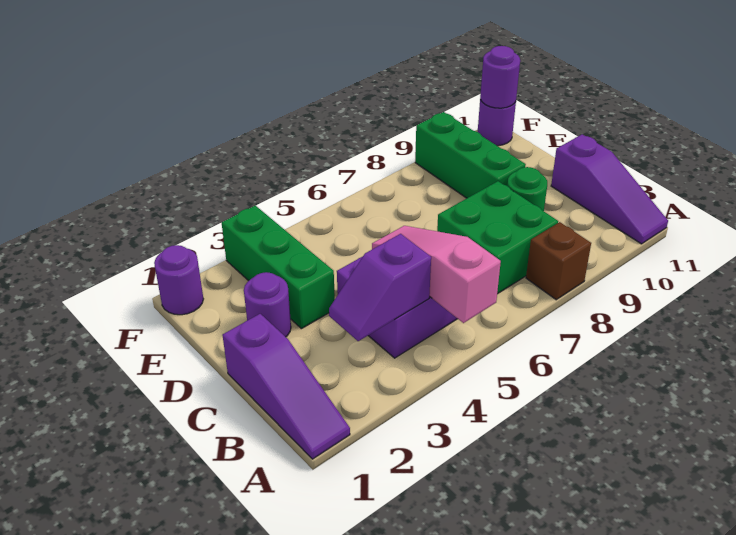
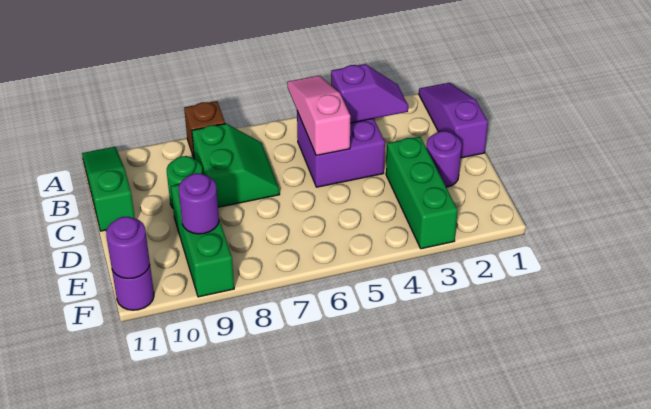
pink slope A5:C5 level 2 top A -> pink slope A5:C5 level 2 top C
purple slope A11:C11 level 1 top C -> green slope A11:C11 level 1 top C
green brick B7:C8 level 1 -> green slope B7:C8 level 1 top 8
purple round brick F1 level 1 -> purple round brick E9 level 2

